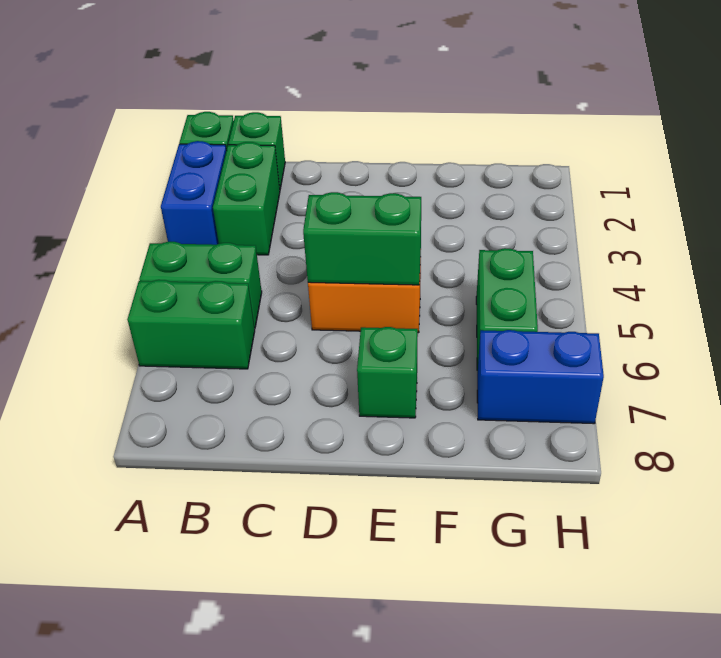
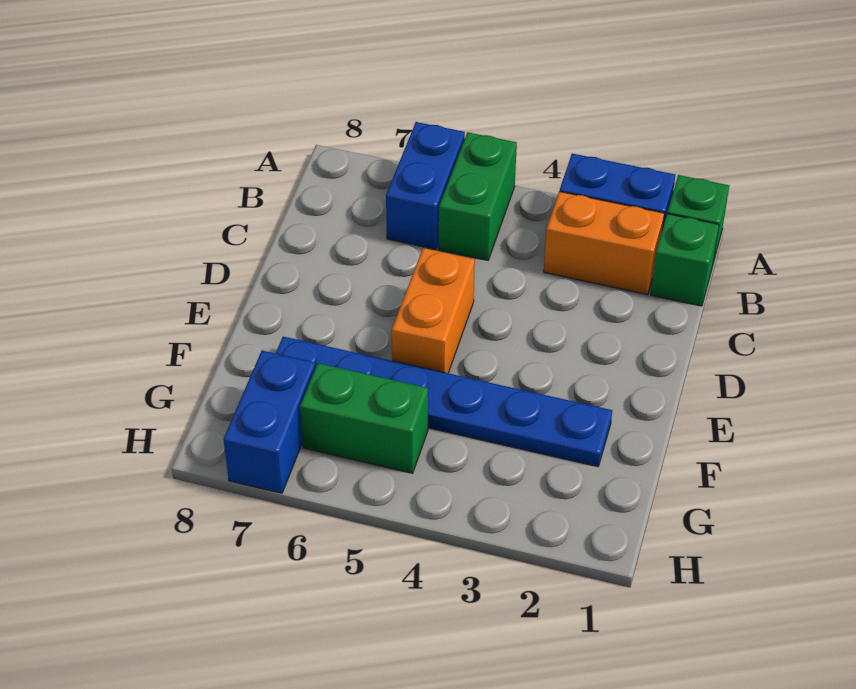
green brick A6:B6 level 1 -> blue brick A6:B6 level 1
green brick B2:B3 level 1 -> orange brick B2:B3 level 1
green brick D5:E5 level 2 -> none
green brick E7 level 1 -> none
none -> blue plate F2:F7 level 1

